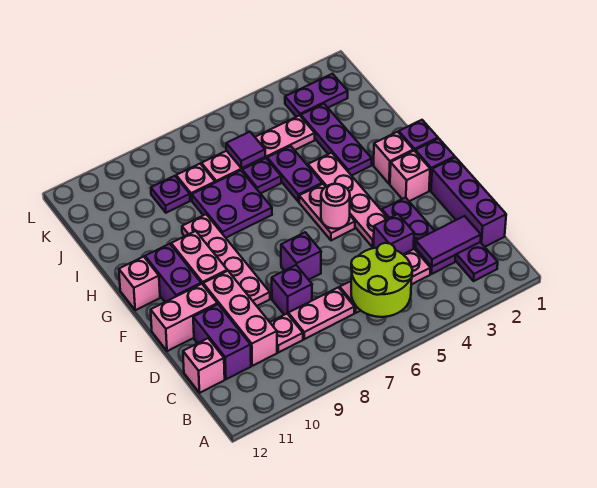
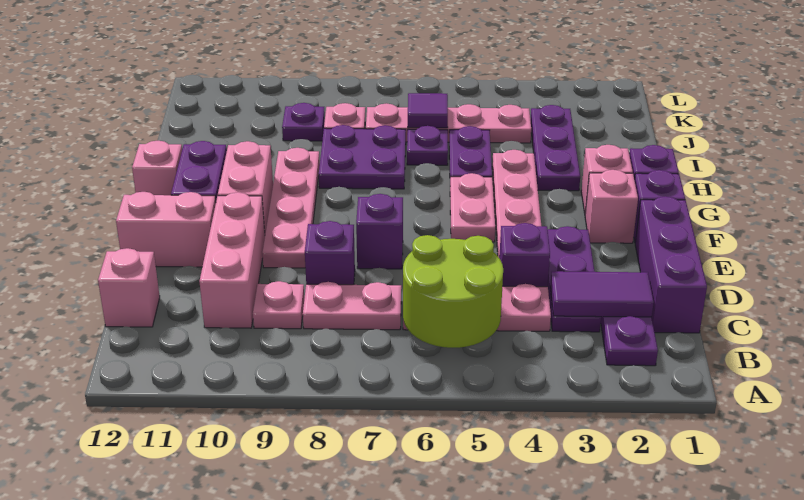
purple brick C11:D11 level 1 -> none
pink round brick F5 level 2 -> none
purple plate K2:K3 level 1 -> none

